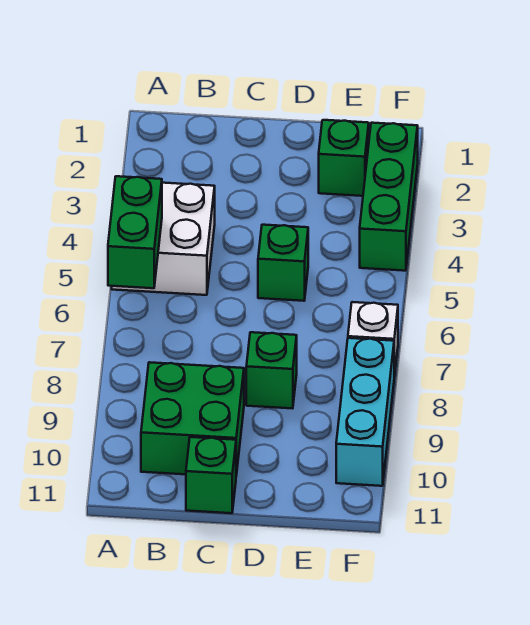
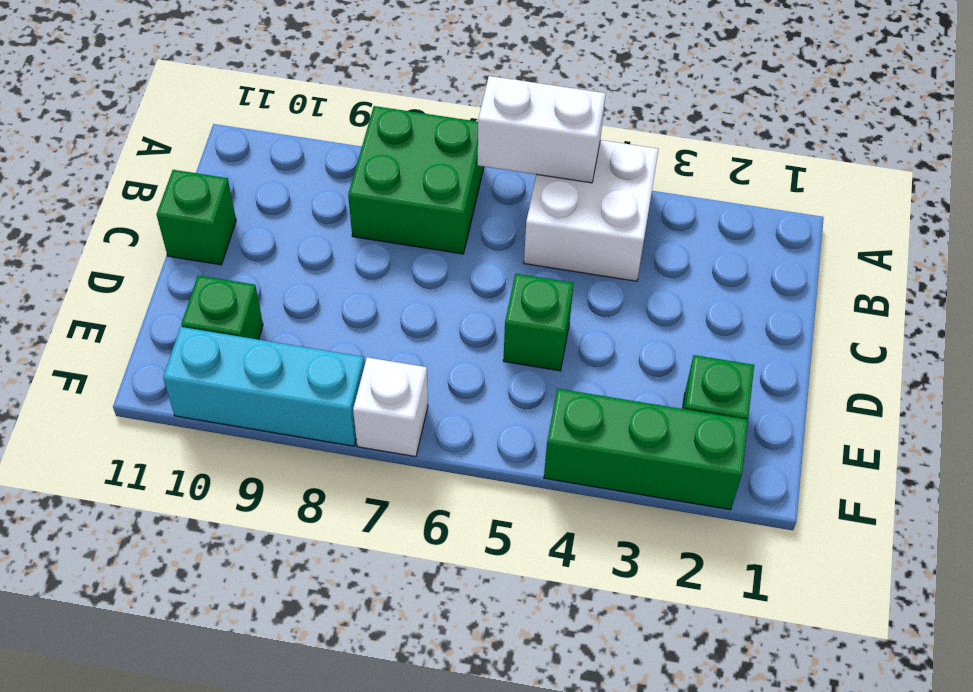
green brick A5:A6 level 2 -> white brick A5:A6 level 2
green brick B9:C10 level 1 -> green brick A7:B8 level 1
green brick D8 level 1 -> green brick E10 level 1

